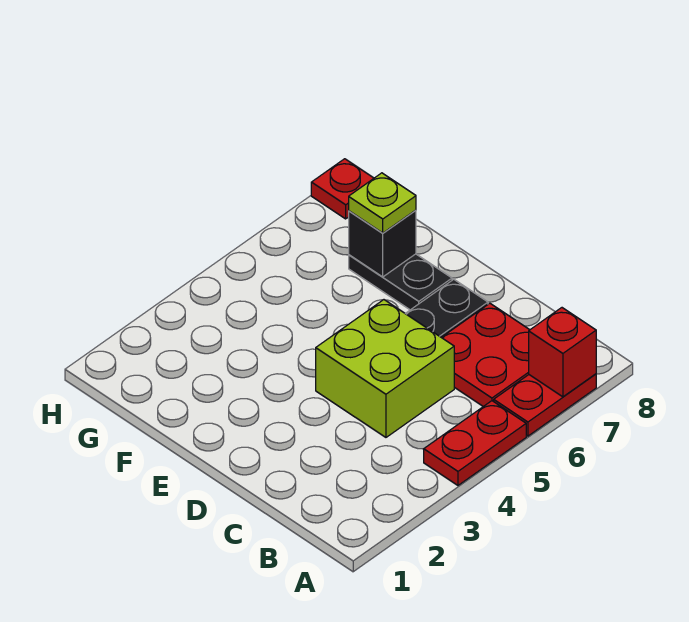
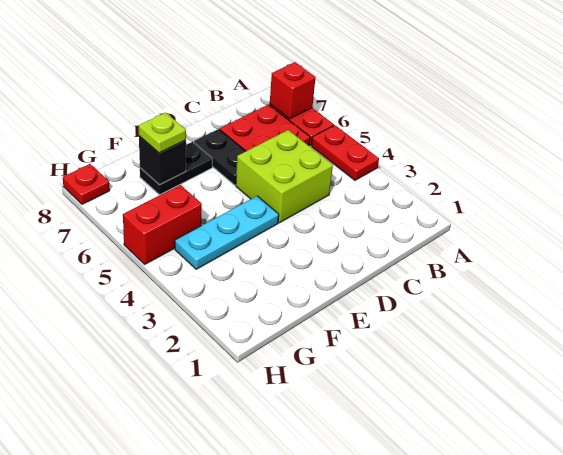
none -> cyan plate E4:G4 level 1
none -> red brick G5:H5 level 1

